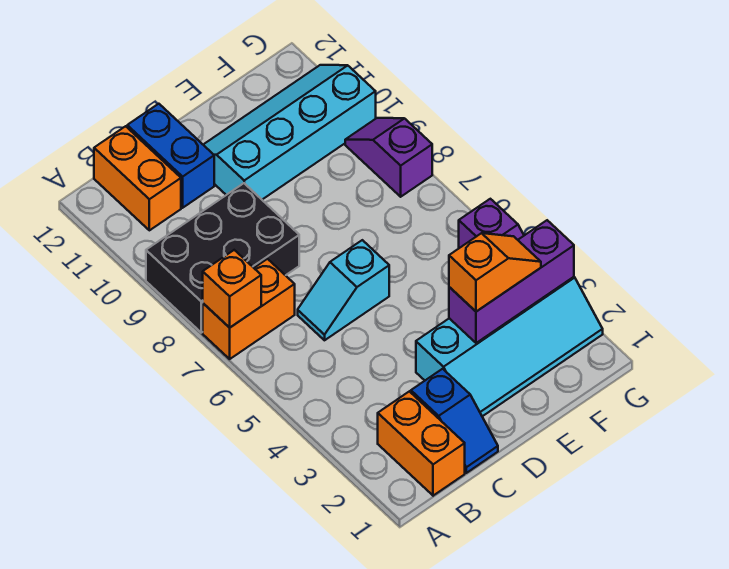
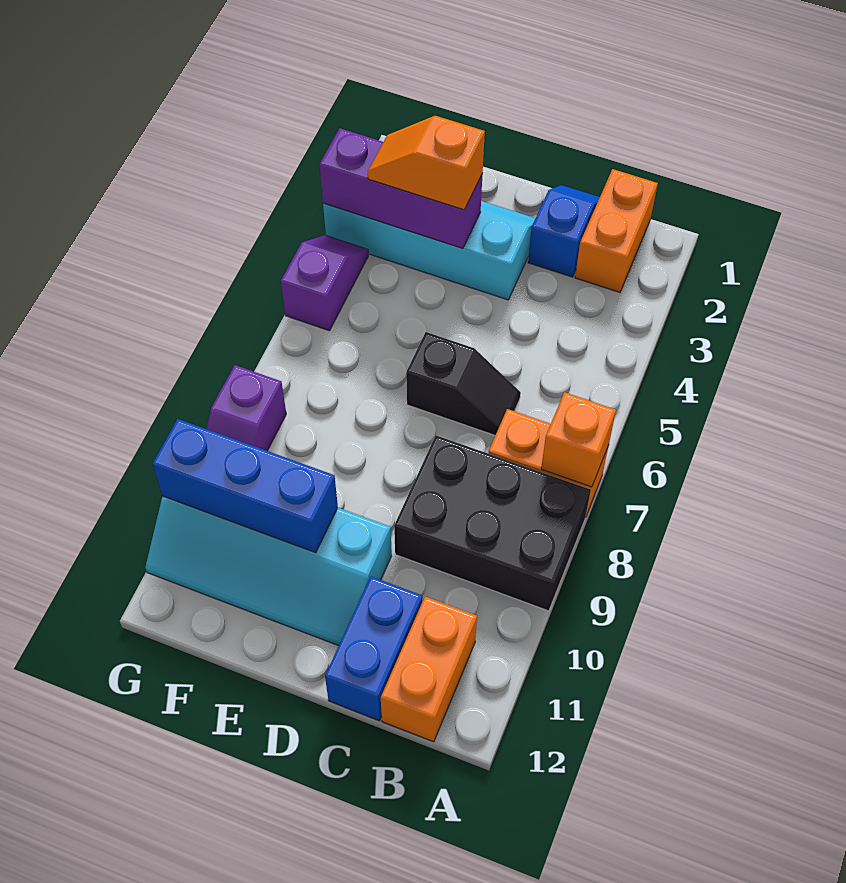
cyan slope C6:D6 level 1 top D -> black slope C6:D6 level 1 top D
none -> blue brick E10:G10 level 2

